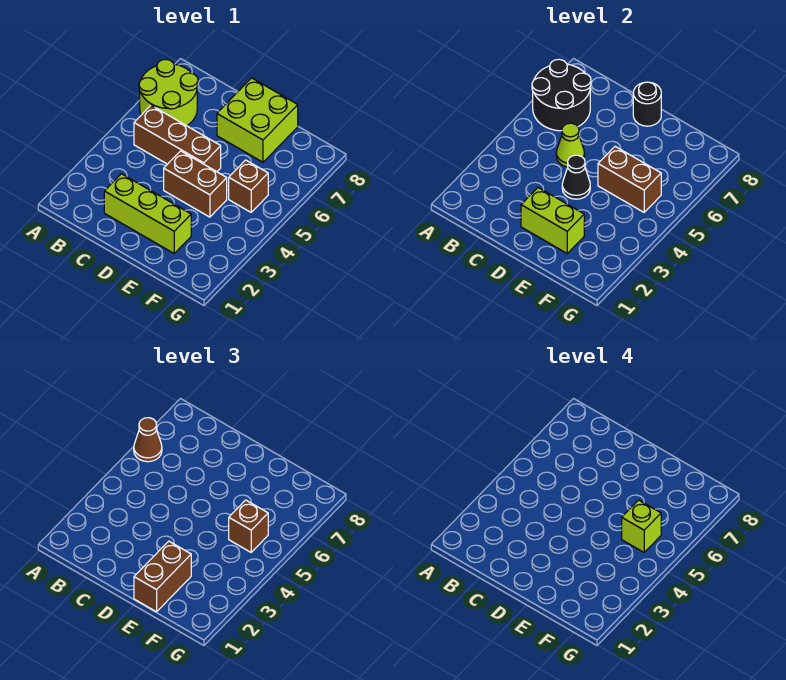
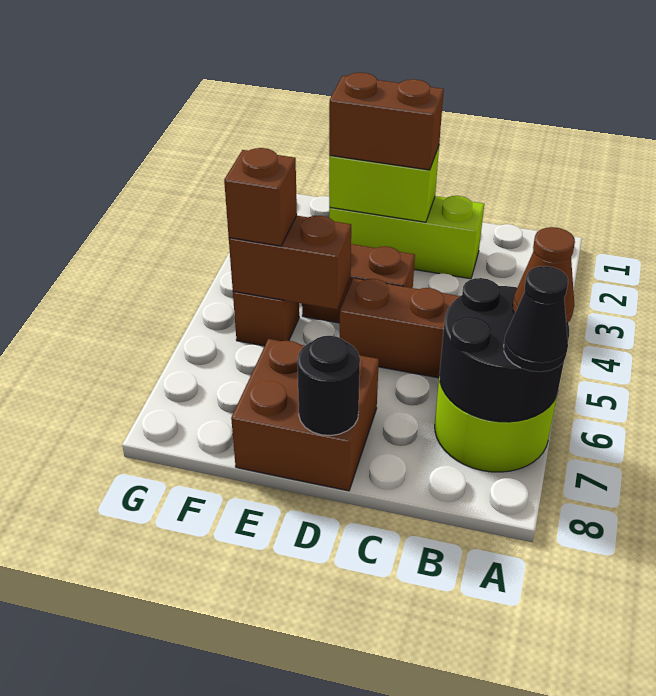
lime cone C5 level 2 -> none
black cone D4 level 2 -> black cone A7 level 3
lime brick D7:E8 level 1 -> brown brick D7:E8 level 1
brown brick E1:E2 level 3 -> brown brick D2:E2 level 3
lime brick F5 level 4 -> none

